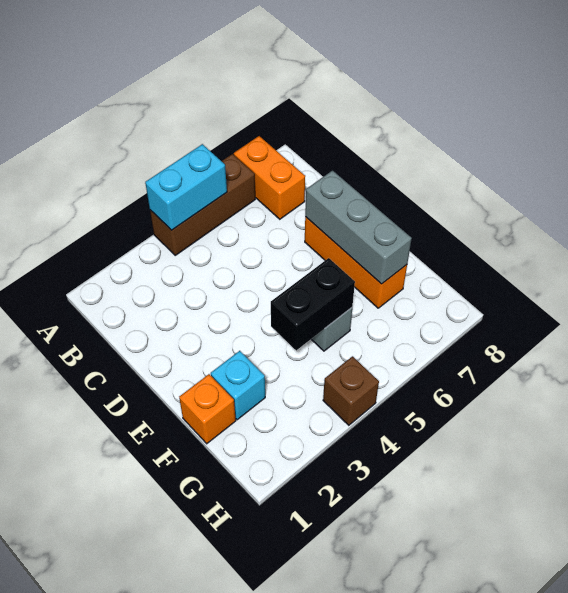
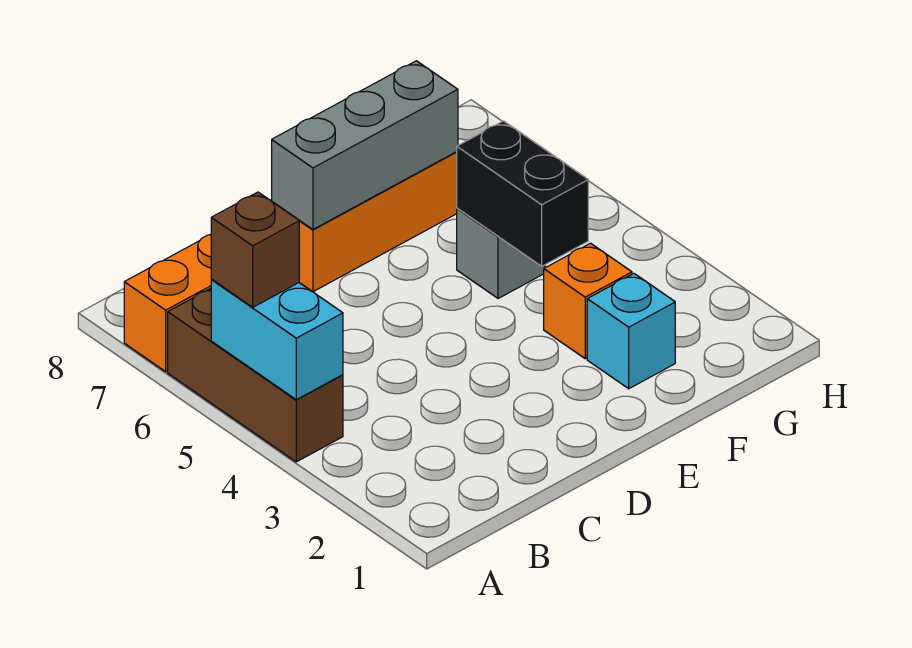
orange brick F1 level 1 -> orange brick F3 level 1
brown brick H4 level 1 -> brown brick A5 level 3

